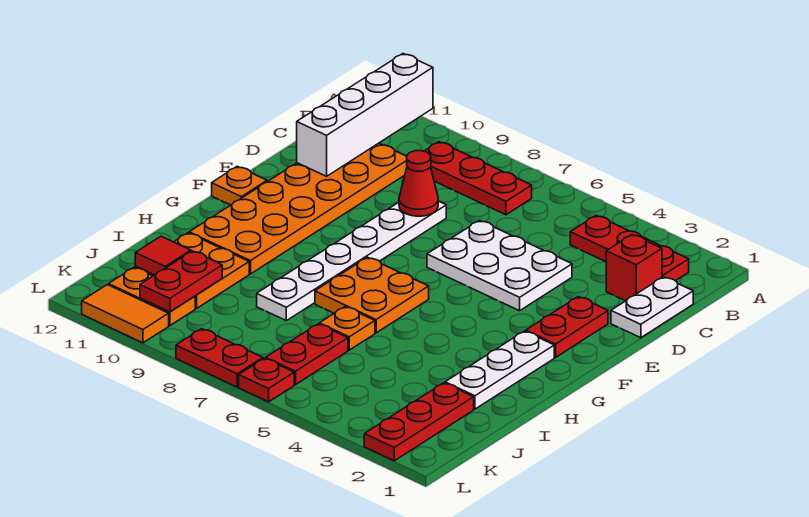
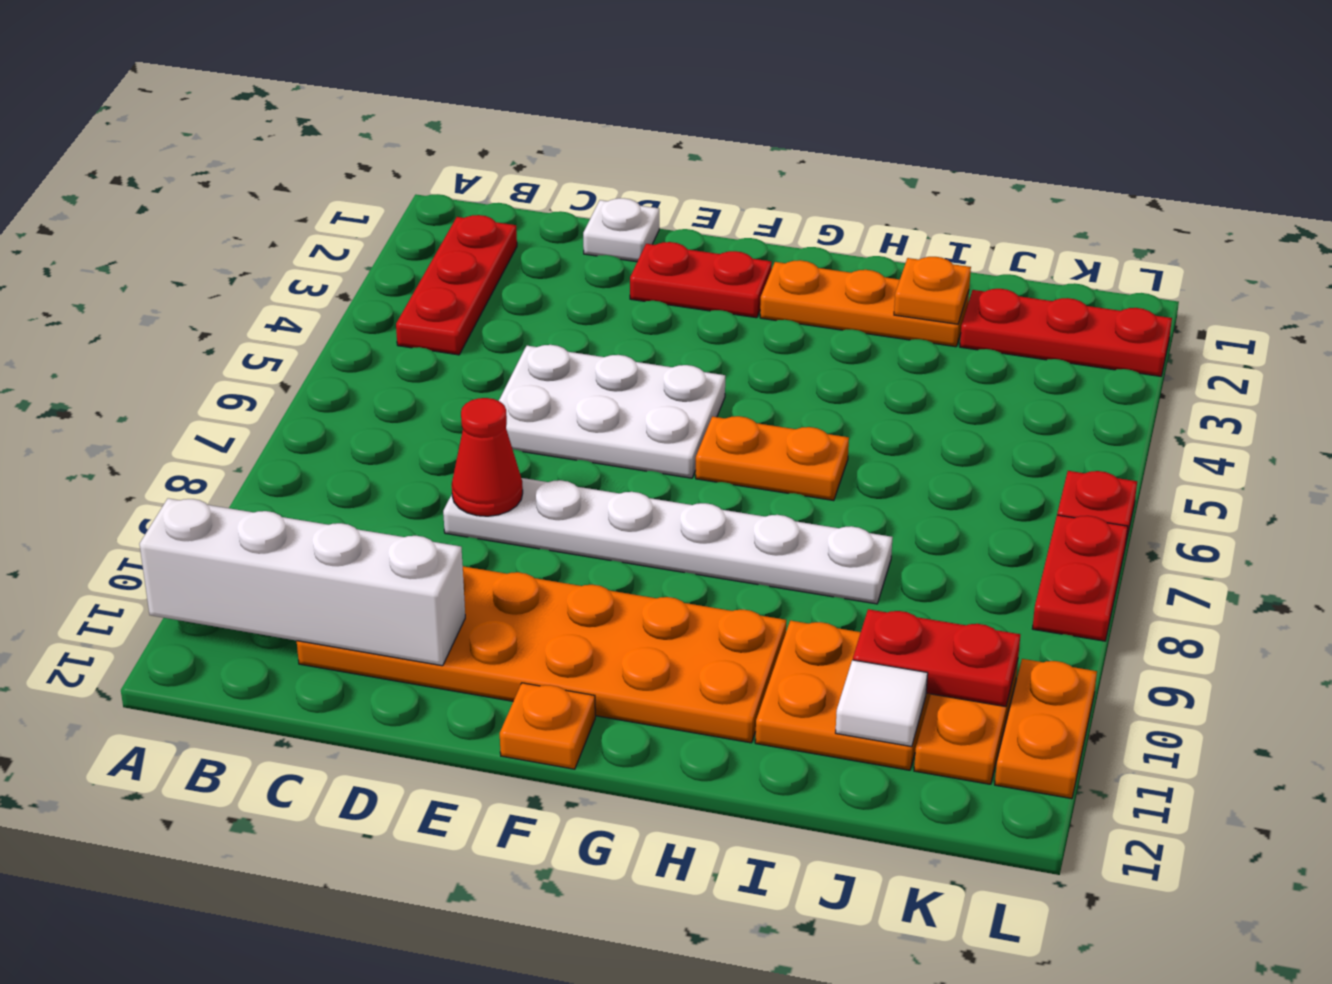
red plate B7:B9 level 1 -> none
white plate C1:D1 level 1 -> white plate D1 level 1
red brick C2 level 1 -> none
white plate D4:E6 level 1 -> white plate D5:F6 level 1
white plate G2:I2 level 1 -> orange plate G2:I2 level 1
orange plate G6:H7 level 1 -> orange plate G6:H6 level 1
orange plate I6 level 1 -> orange plate I2 level 2
red plate J6:K6 level 1 -> none
red tile J11 level 2 -> white tile J11 level 2
orange tile L10:L11 level 1 -> orange plate L10:L11 level 1

